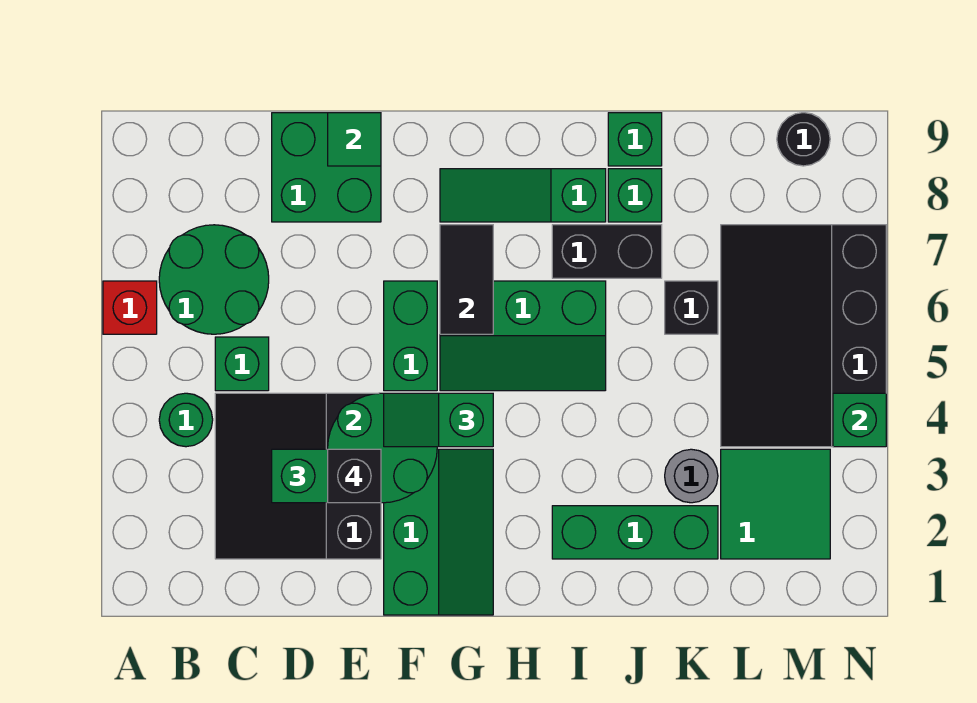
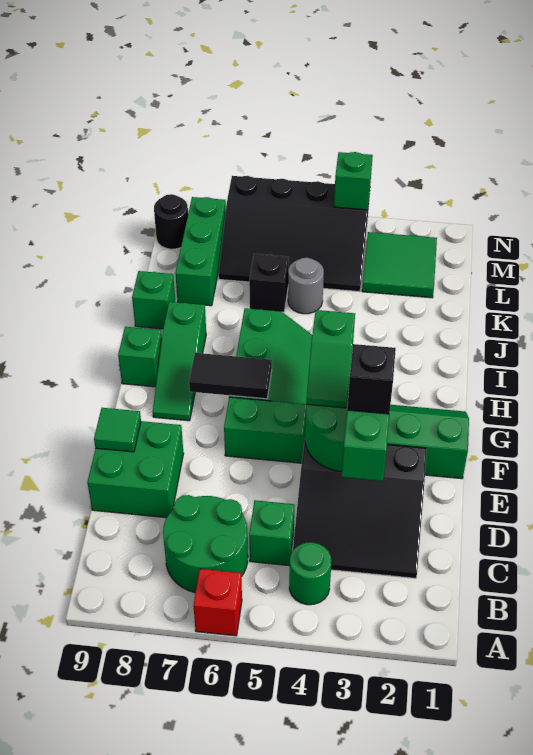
green brick I2:K2 level 1 -> green brick K8:M8 level 1
black brick I7:J7 level 1 -> none
green brick J8 level 1 -> green brick H9 level 1
grey round brick K3 level 1 -> grey round brick K5 level 1

